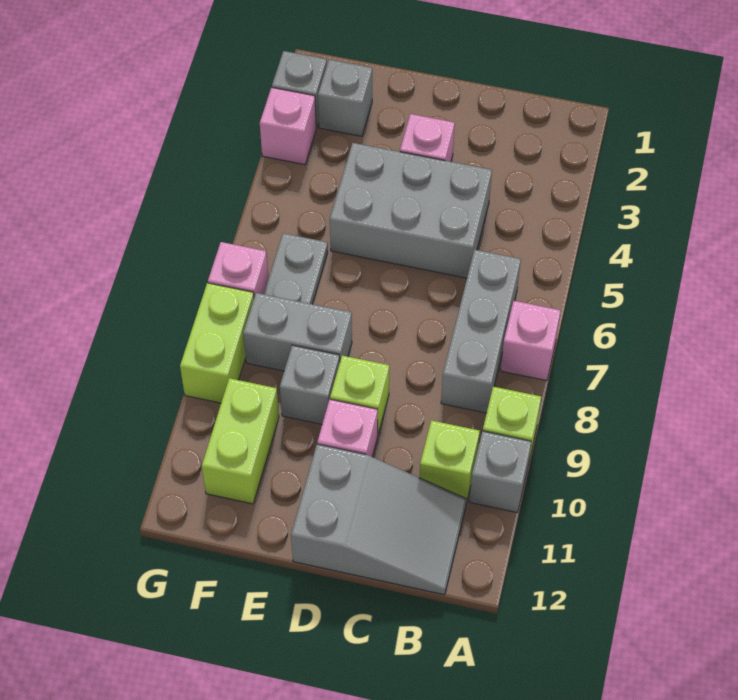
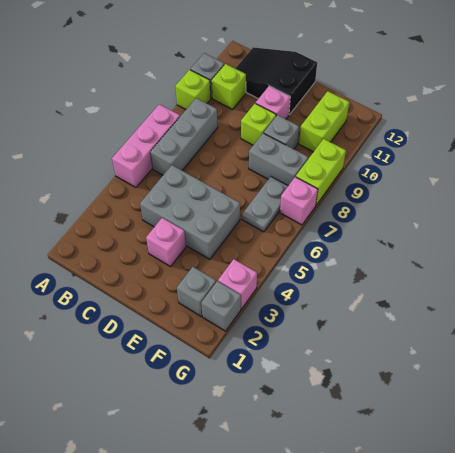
pink brick A7 level 1 -> pink brick A5:A7 level 1
grey slope B11:D12 level 1 top D -> black slope B11:D12 level 1 top D

